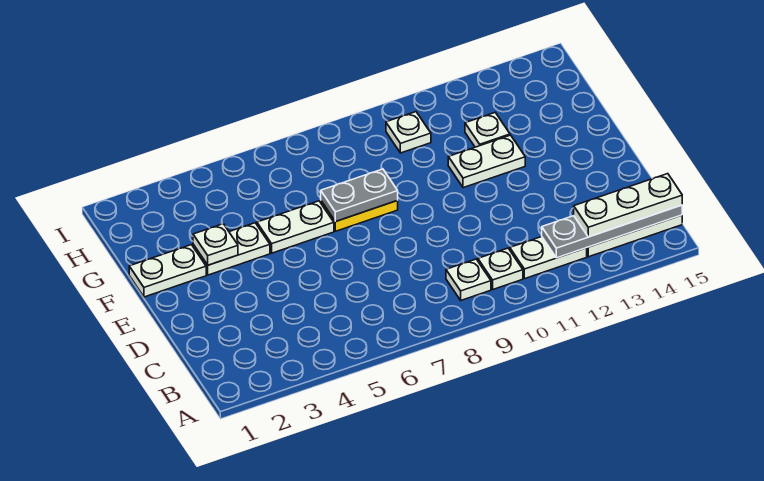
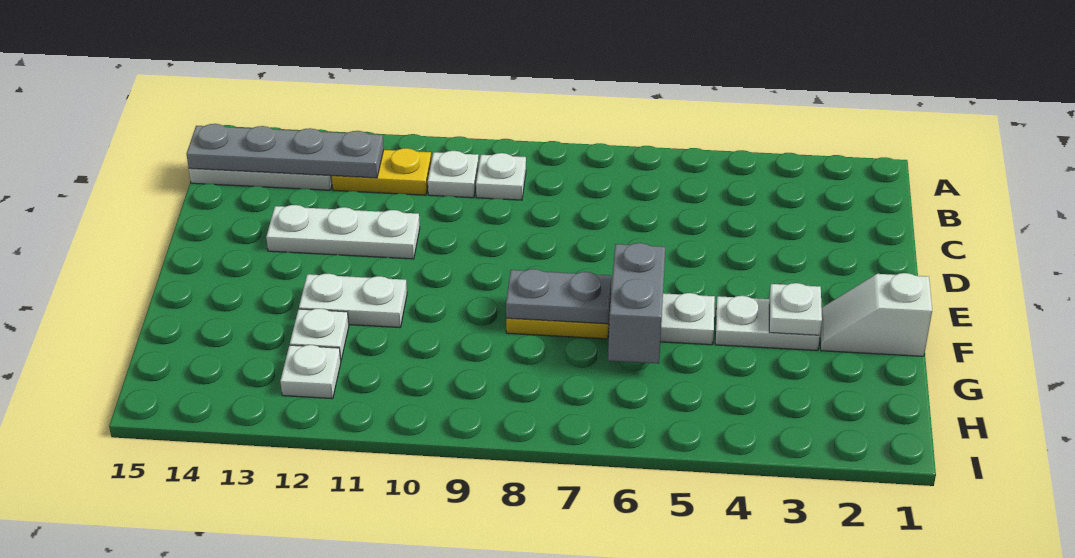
white plate B11:B12 level 1 -> yellow plate B11:B12 level 1
white plate B13:B15 level 3 -> white plate D11:D13 level 1
white plate F1:F2 level 1 -> white slope F1:F2 level 1 top 1
none -> grey brick F6:G6 level 2
white plate H10 level 1 -> white plate H12 level 1

